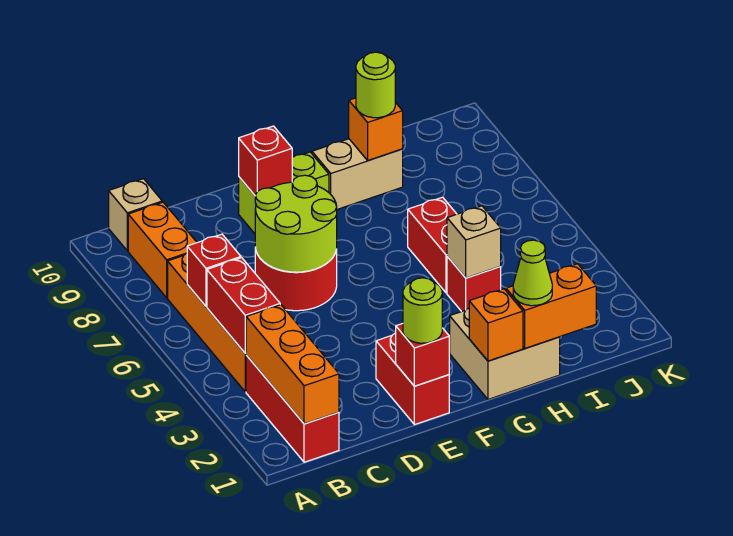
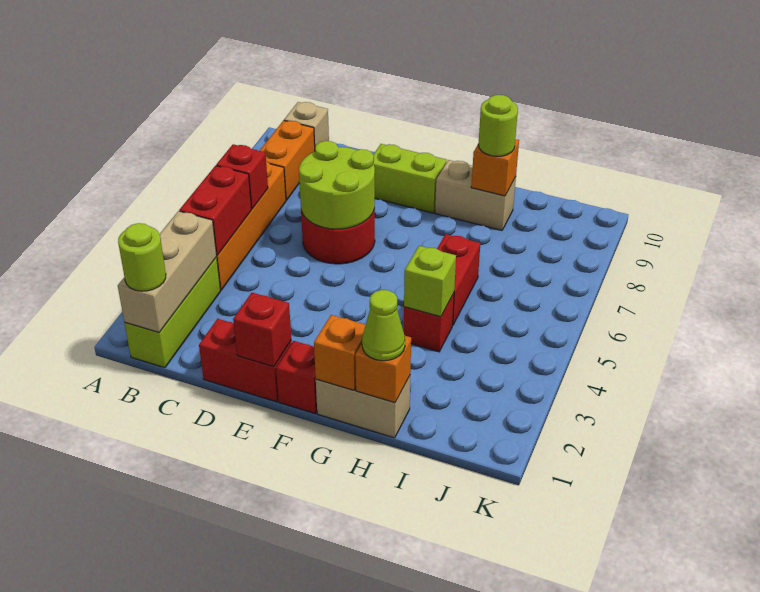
red brick B1:B3 level 1 -> lime brick B1:B3 level 1
orange brick B1:B3 level 2 -> tan brick B1:B3 level 2
red brick E1:E2 level 1 -> red brick D1:E1 level 1
lime round brick E1 level 3 -> lime round brick B1 level 3
red brick E9 level 2 -> red brick F1 level 1
tan brick G1:H2 level 1 -> tan brick G1:H1 level 1
orange brick H1:I1 level 2 -> orange brick H1 level 2
tan brick H4 level 2 -> lime brick H4 level 2

